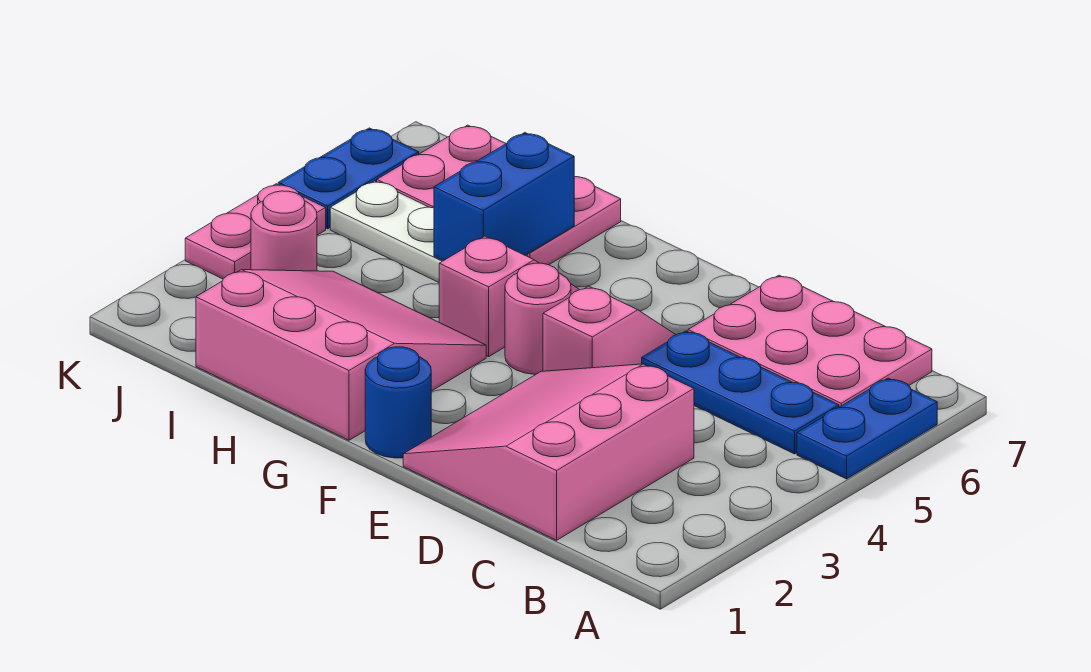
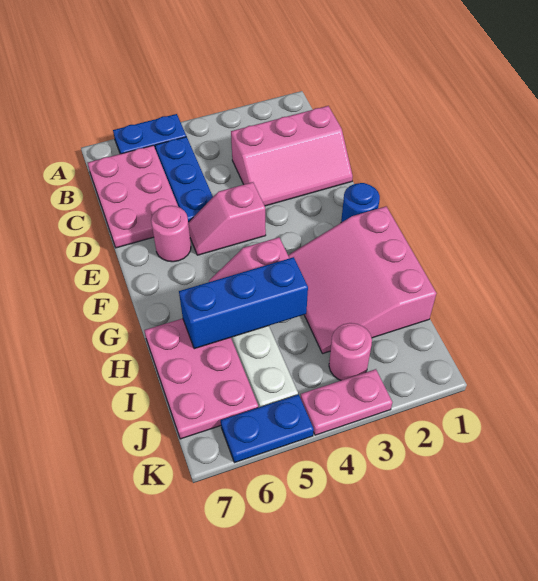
pink slope C1:E3 level 1 top C -> pink slope C1:D3 level 1 top C
pink round brick F4 level 1 -> pink round brick E6 level 1
blue brick H5:H6 level 2 -> blue brick H4:H6 level 2

